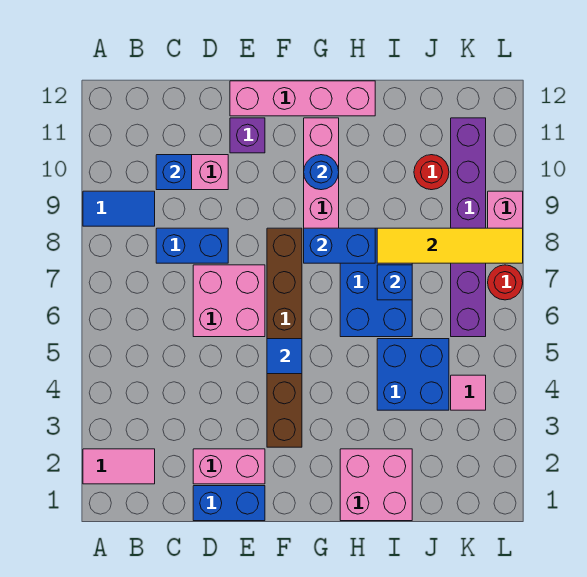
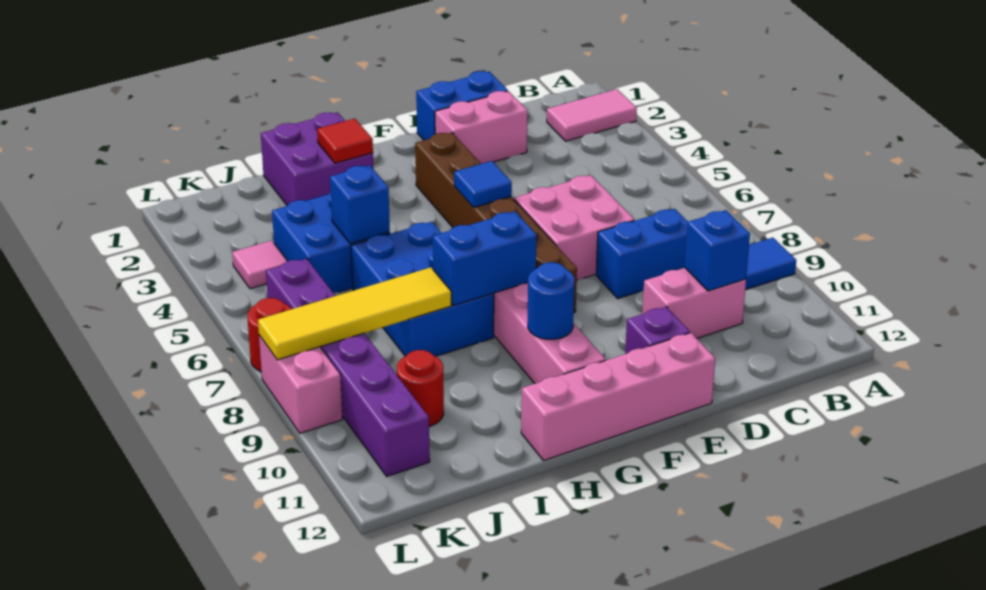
pink brick H1:I2 level 1 -> purple brick H1:I2 level 1
none -> red tile H2 level 2
blue brick I7 level 2 -> blue brick I5 level 2

